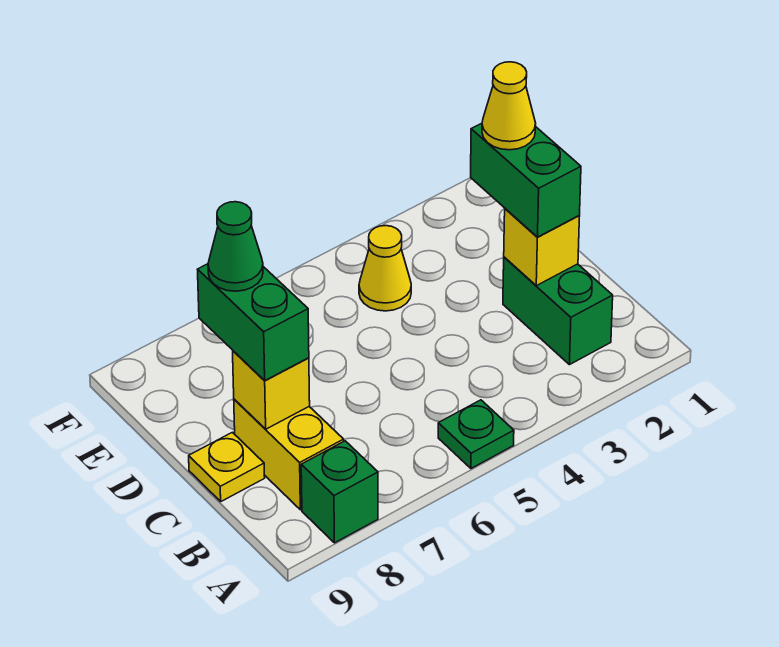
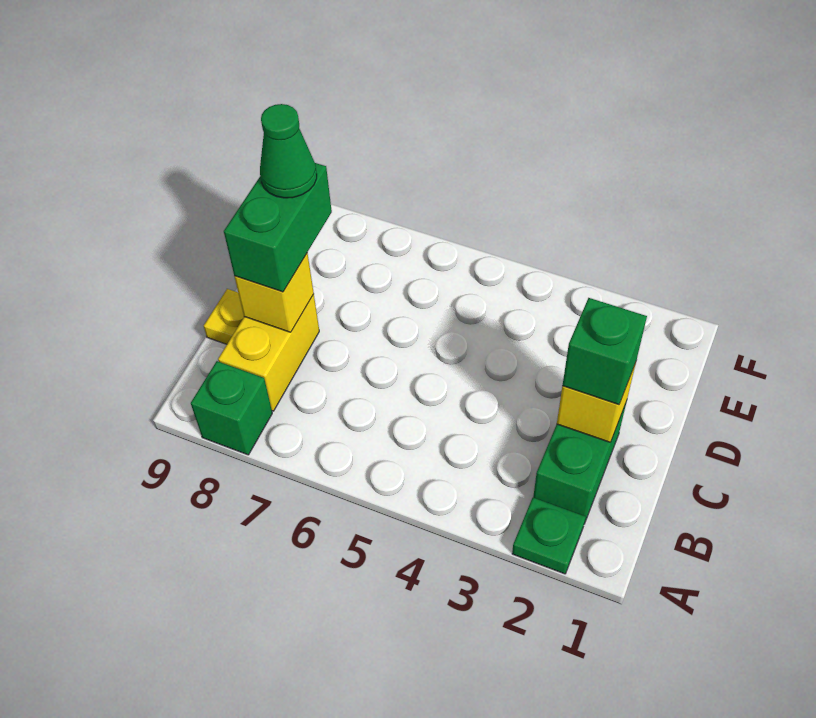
green plate A5 level 1 -> green plate A2 level 1
green brick C2:D2 level 3 -> green brick C2 level 3
yellow cone D2 level 4 -> none
yellow cone E4 level 1 -> none

